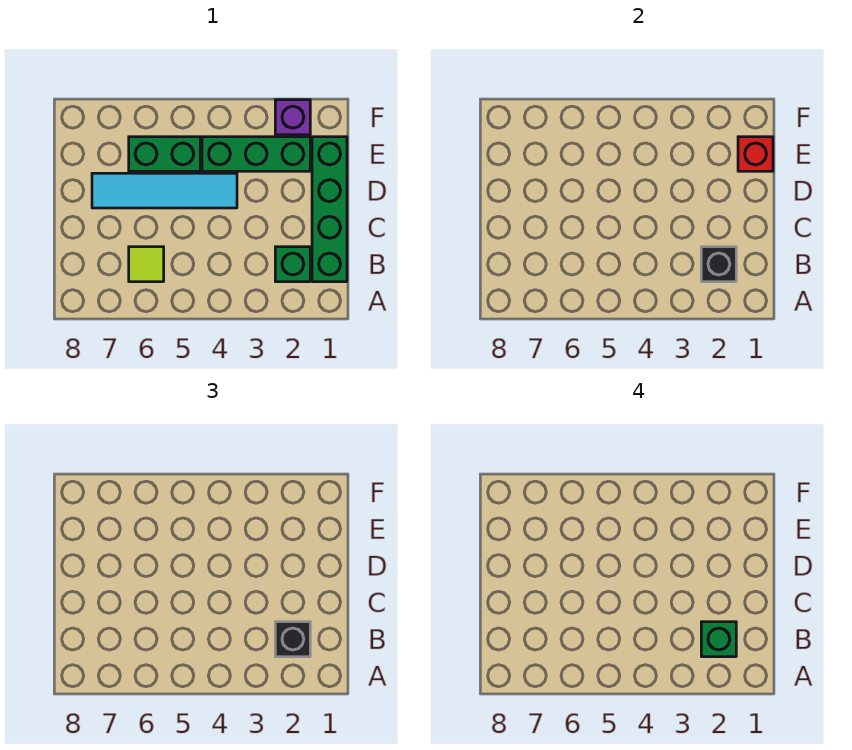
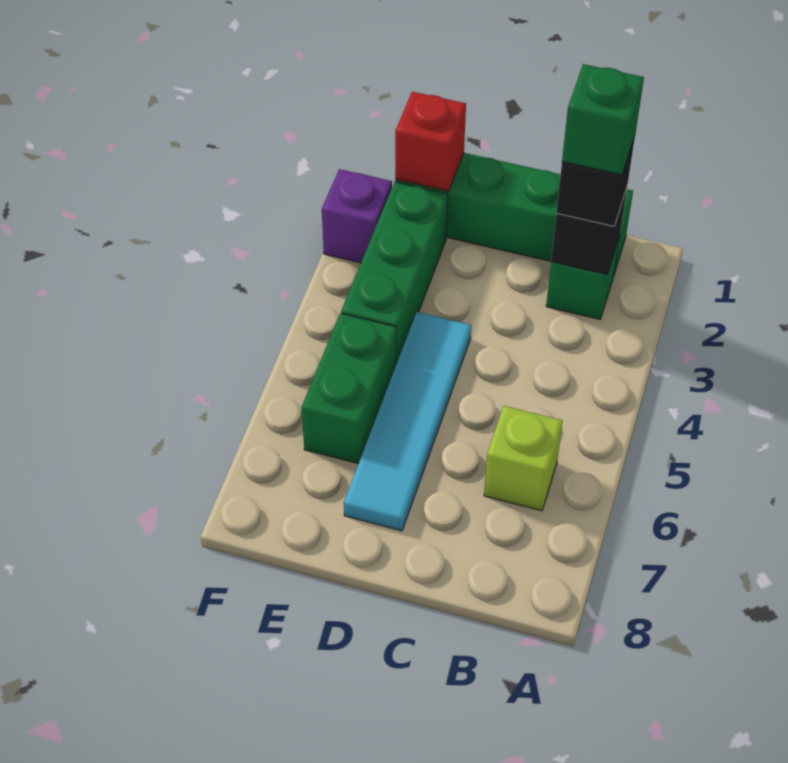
lime tile B6 level 1 -> lime brick B6 level 1

